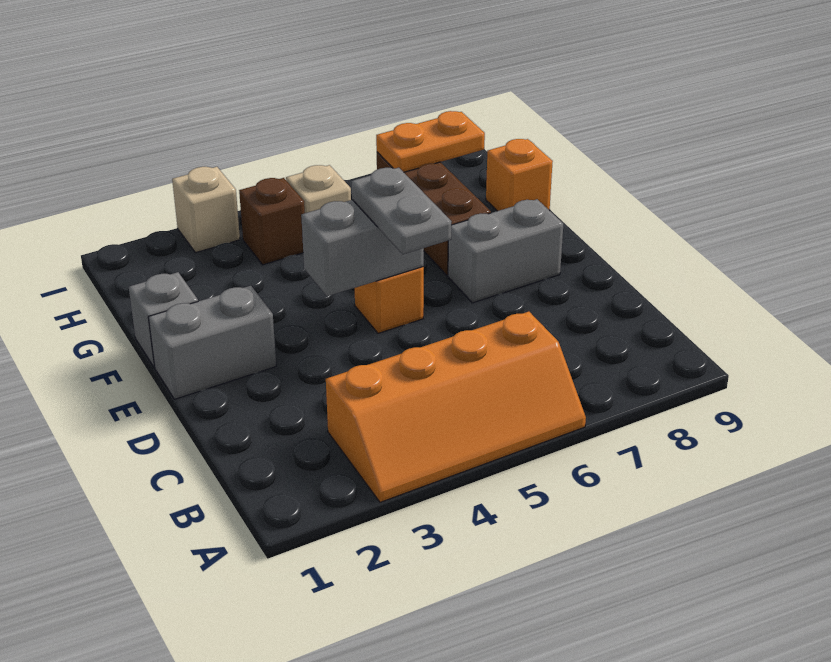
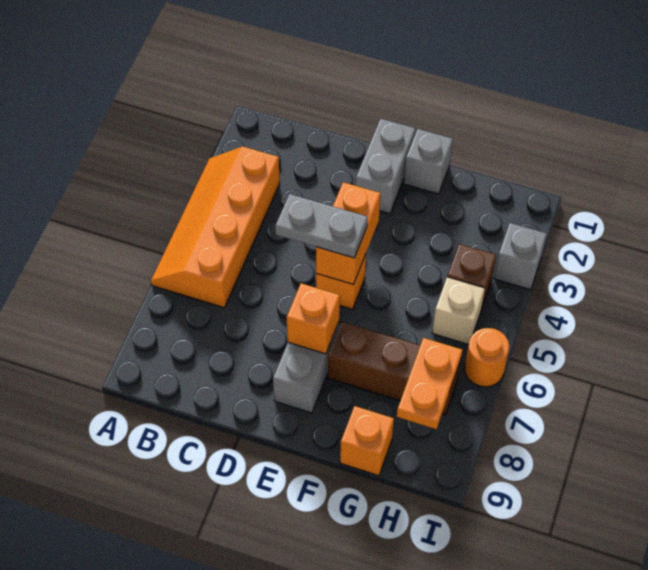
grey brick E4:E5 level 2 -> orange brick E4:E5 level 2
none -> orange brick E7 level 2
tan brick I3 level 1 -> grey brick I3 level 1
none -> orange round brick I6 level 1

